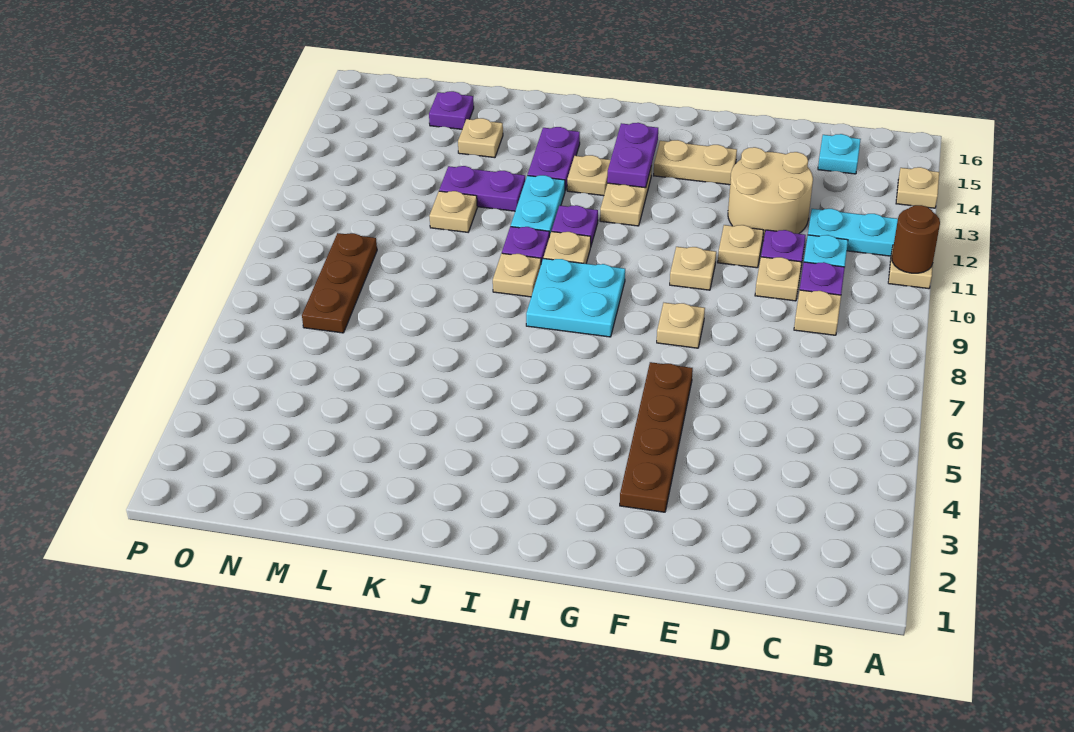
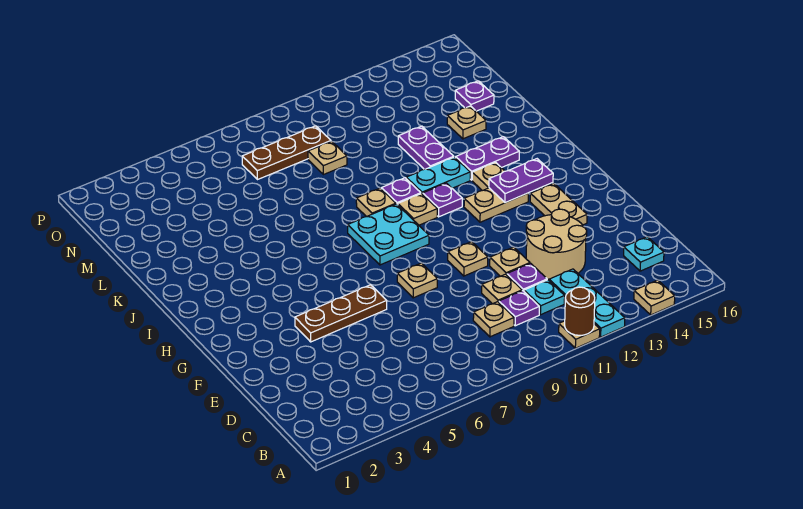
brown plate F3:F6 level 1 -> brown plate F4:F6 level 1
tan plate L11 level 1 -> tan plate M9 level 1

